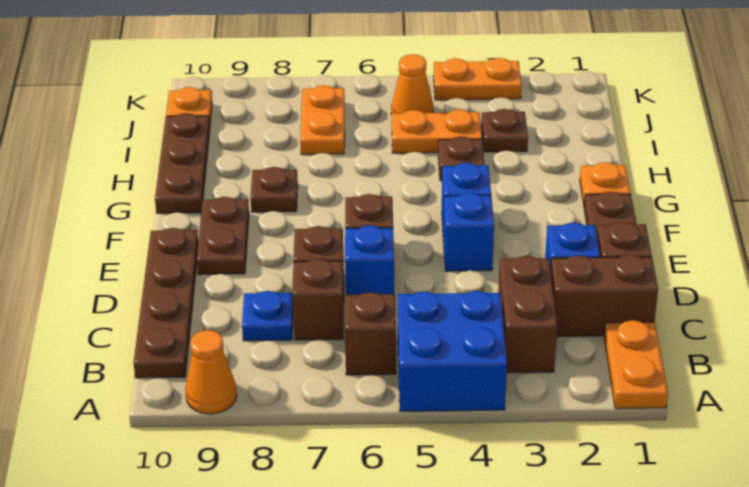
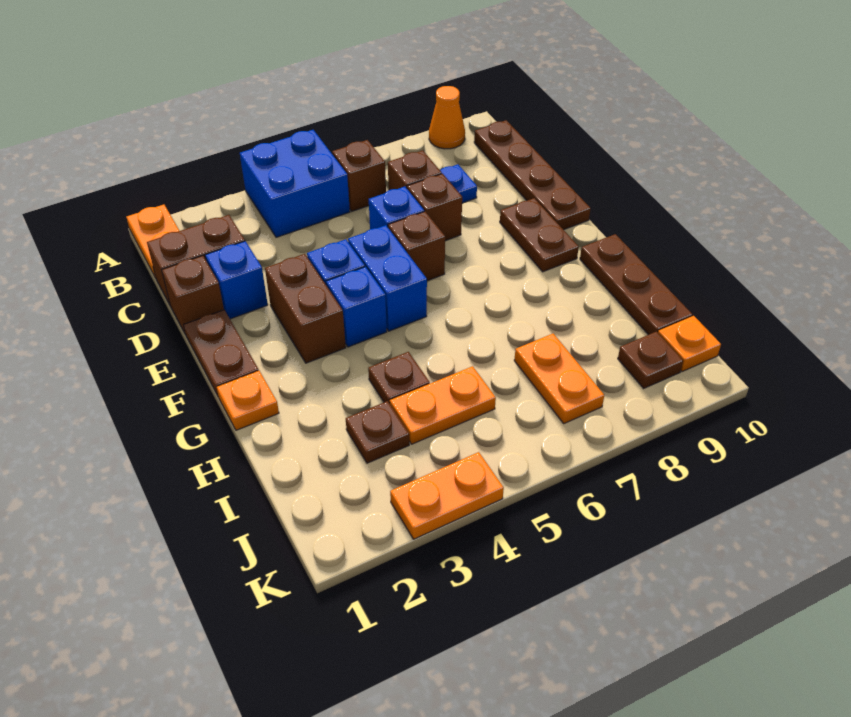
brown brick B3:C3 level 1 -> brown brick E3:F3 level 1
none -> blue brick E5:F5 level 1
brown plate G8 level 1 -> brown plate J9 level 1
orange cone J5 level 1 -> none

